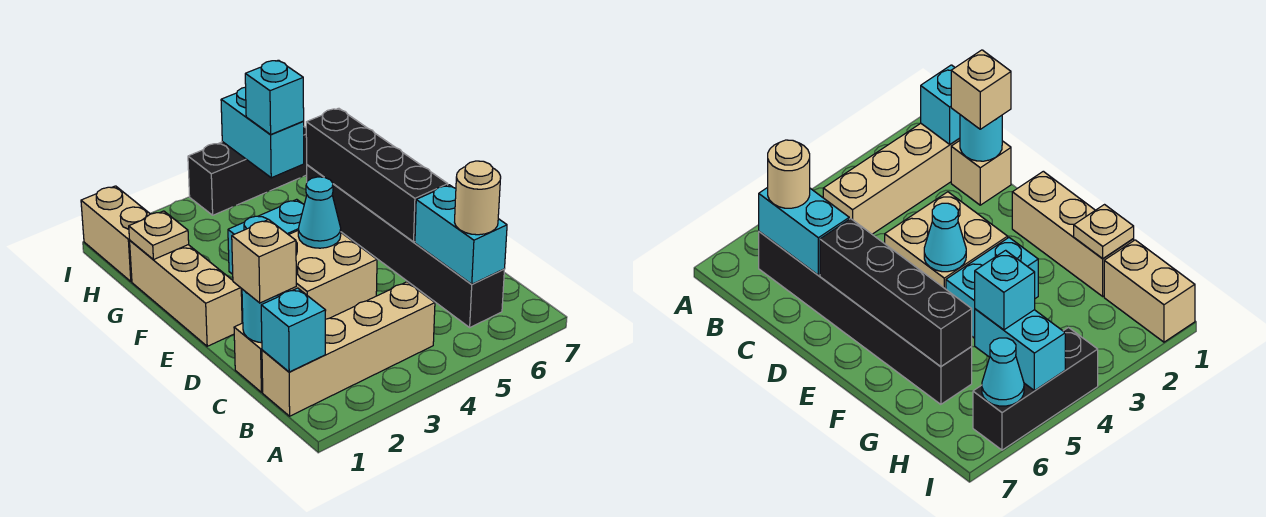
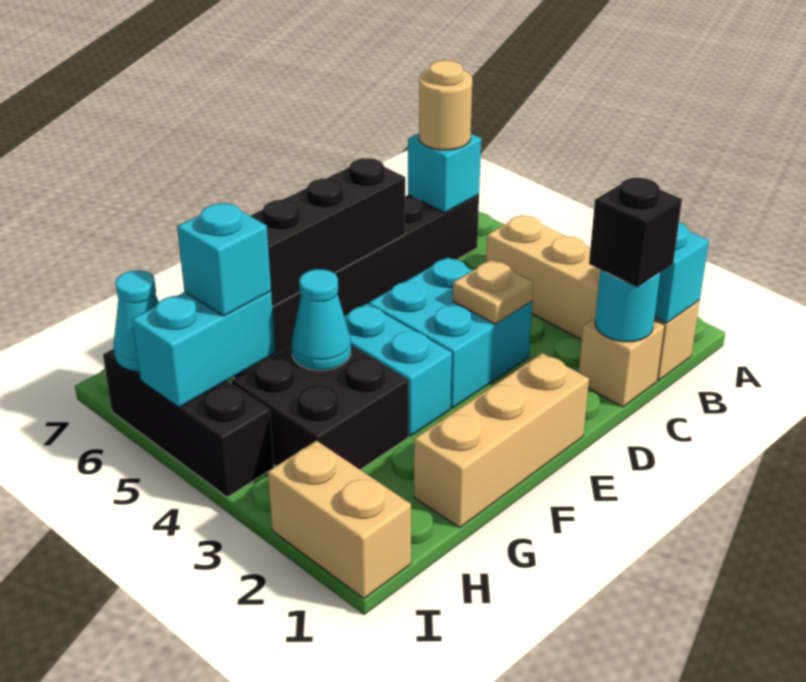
cyan brick B6:C6 level 2 -> cyan brick B6 level 2
tan brick C1 level 3 -> black brick C1 level 3
tan brick D3:E4 level 1 -> cyan brick D3:E4 level 1
cyan cone E4 level 2 -> cyan cone G4 level 2
tan plate G1 level 2 -> tan plate D3 level 2
none -> black brick G3:H4 level 1
tan brick H1:I1 level 1 -> tan brick I1:I2 level 1

